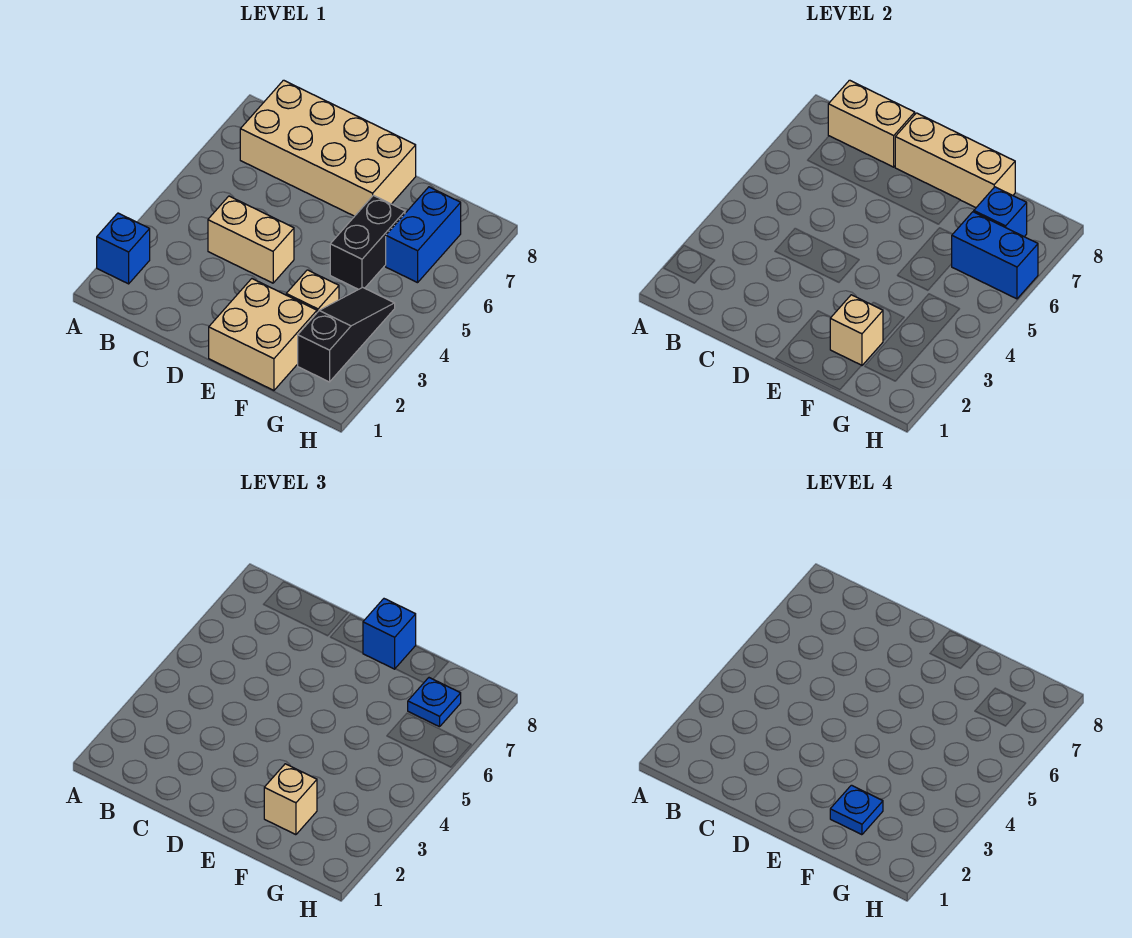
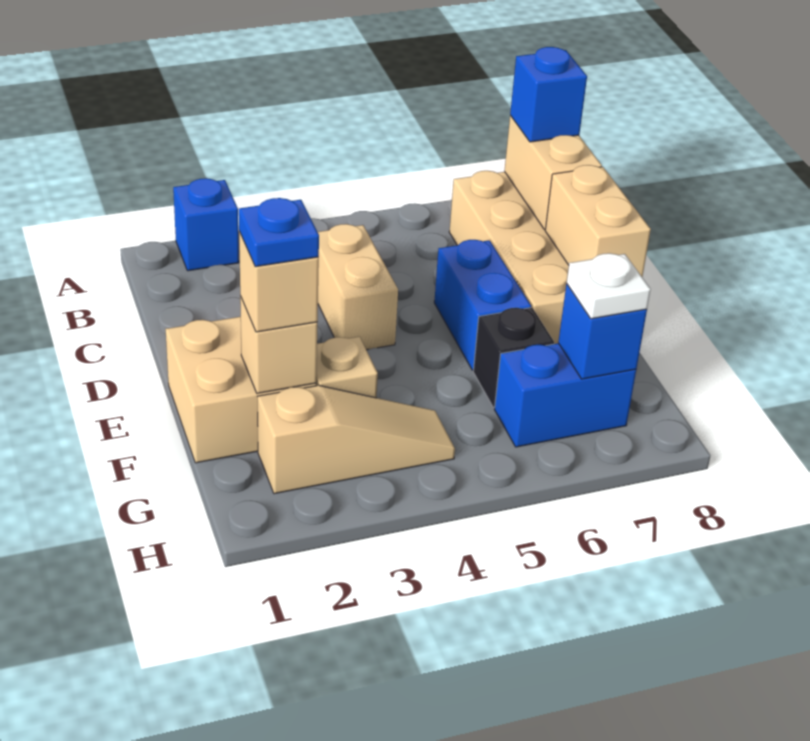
tan brick D8:F8 level 2 -> tan brick D8:E8 level 2
blue brick E8 level 3 -> blue brick B8 level 3
black brick F5:F6 level 1 -> black brick F6 level 1
black slope G2:G4 level 1 top 2 -> tan slope G2:G4 level 1 top 2
blue brick G6:H6 level 2 -> blue brick D6:E6 level 1
blue plate G7 level 3 -> white plate G7 level 3

